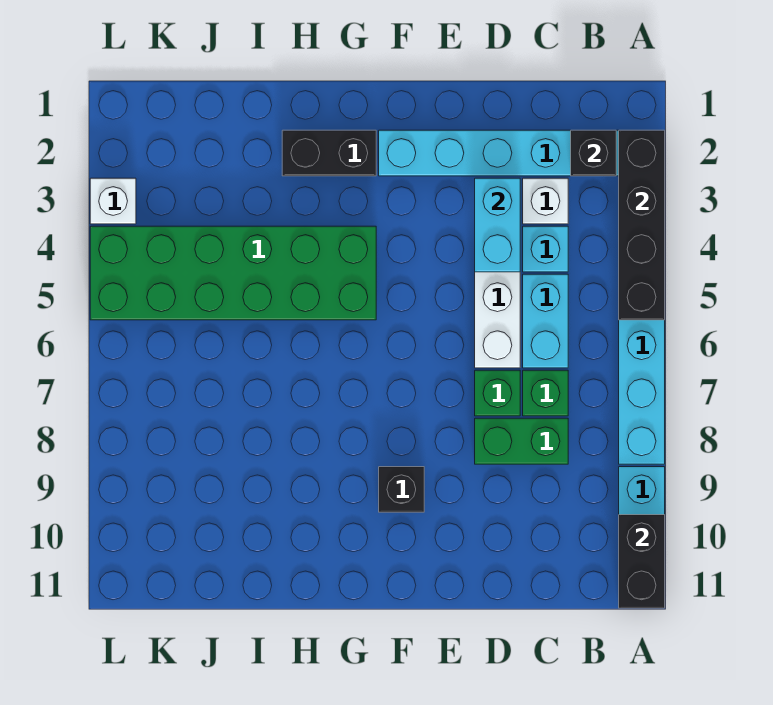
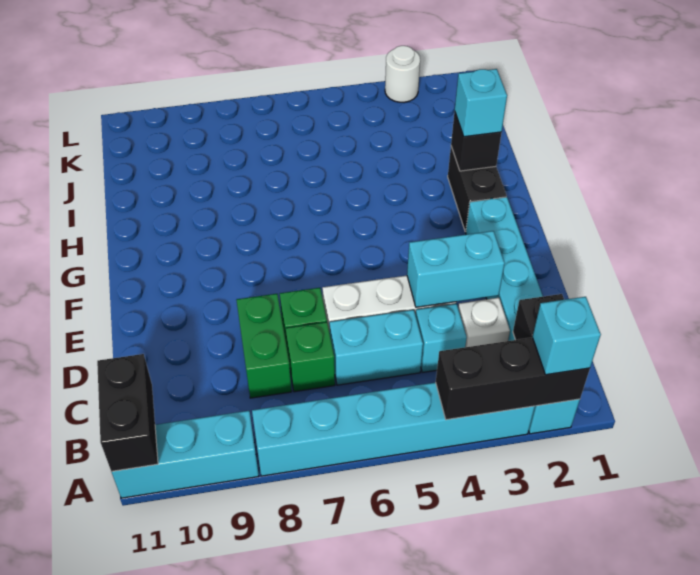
black brick A2:A5 level 2 -> black brick A2:A4 level 2
none -> cyan brick A2 level 3
black brick A10:A11 level 2 -> black brick A11:B11 level 2
black brick F9 level 1 -> black brick H2 level 2
green brick G4:L5 level 1 -> none
none -> cyan brick H2 level 3
white brick L3 level 1 -> white round brick L3 level 1

